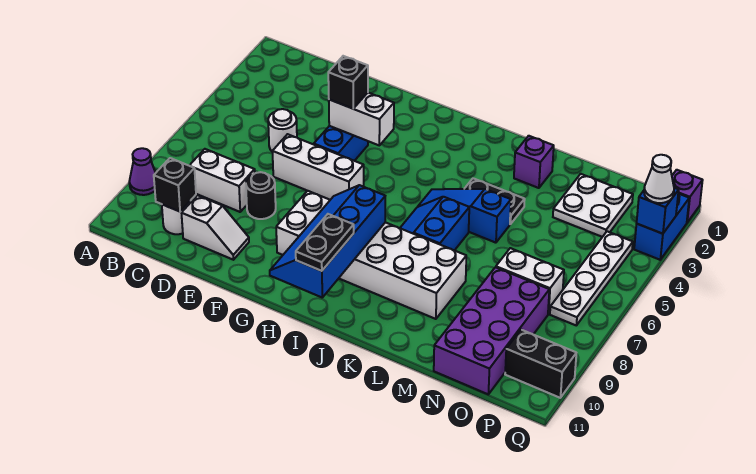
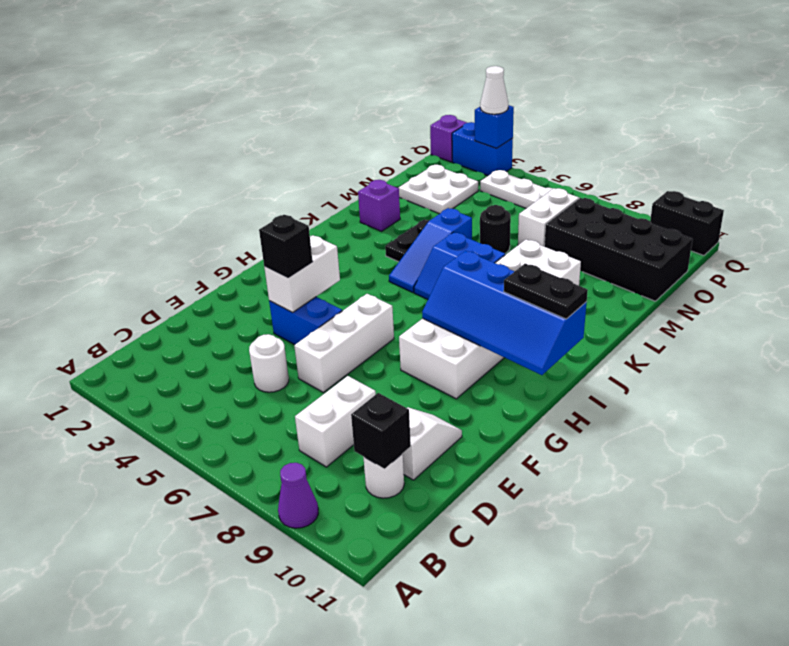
black round brick E8 level 1 -> black round brick M6 level 1
purple brick N8:O11 level 1 -> black brick N8:O11 level 1
black brick P10:Q10 level 1 -> black brick Q10:Q11 level 1

